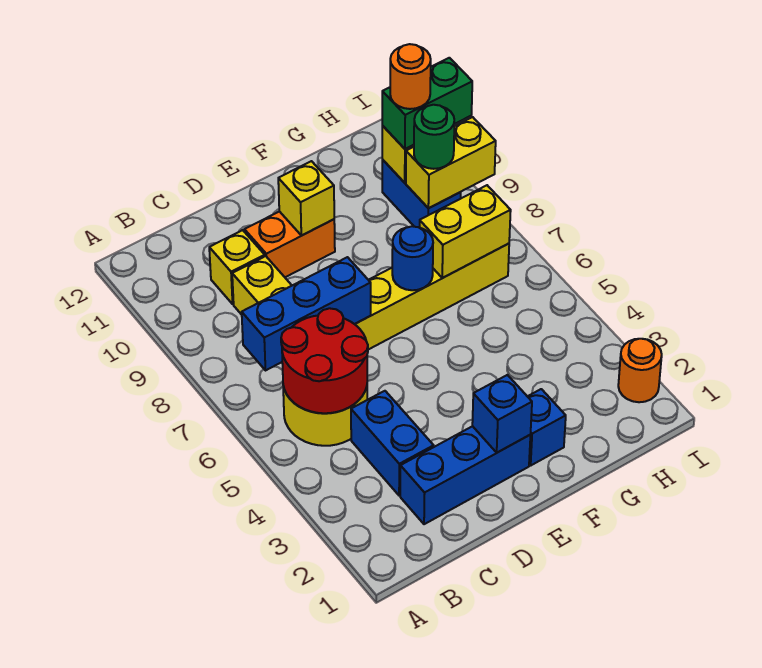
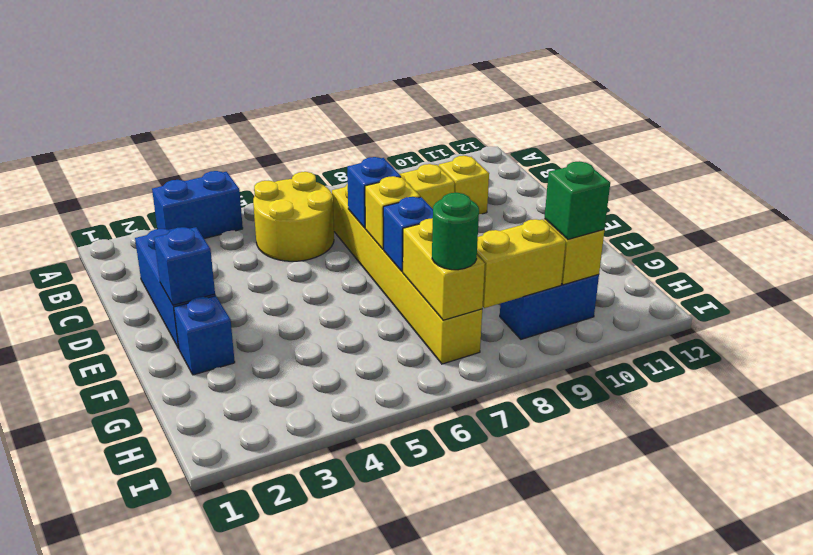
red round brick B5:C6 level 2 -> none
blue brick B7:D7 level 2 -> blue brick D7 level 2
blue brick C3:C4 level 1 -> blue brick A3:A4 level 1
orange brick D10:E10 level 1 -> none
yellow brick E10 level 2 -> yellow brick E7 level 2
blue round brick F7 level 2 -> blue brick F7 level 2
yellow brick H9:I9 level 2 -> yellow brick H8:H9 level 2
green round brick H9 level 3 -> green round brick H7 level 3
green brick H10:I10 level 3 -> green brick H10 level 3
orange round brick H10 level 4 -> none
orange round brick I2 level 1 -> none

